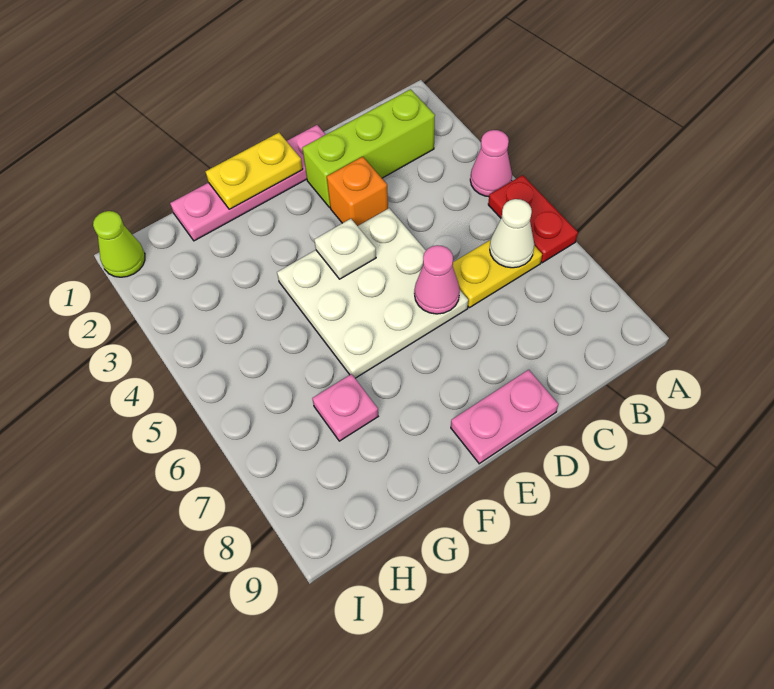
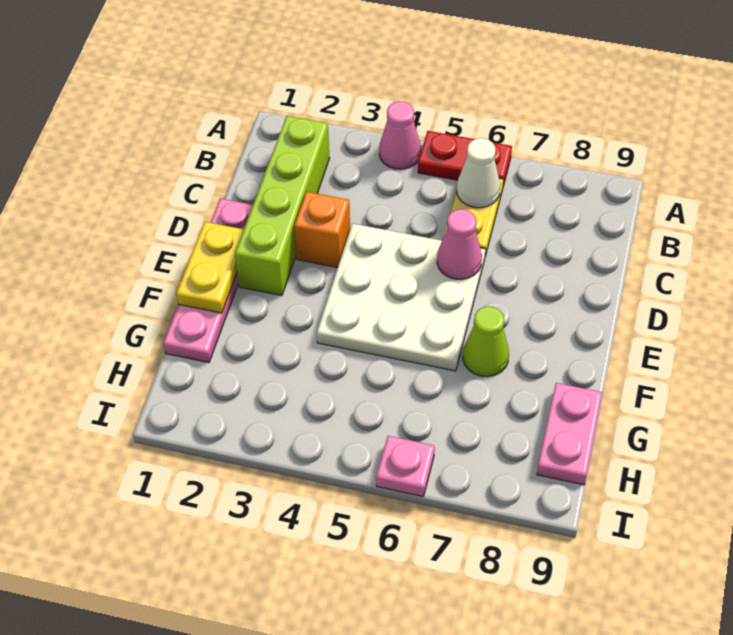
lime brick B2:D2 level 1 -> lime brick B2:E2 level 1
pink plate D9:E9 level 1 -> pink plate G9:H9 level 1
white plate E4 level 2 -> none
pink plate G7 level 1 -> pink plate I6 level 1
lime cone I1 level 1 -> lime cone F7 level 1

